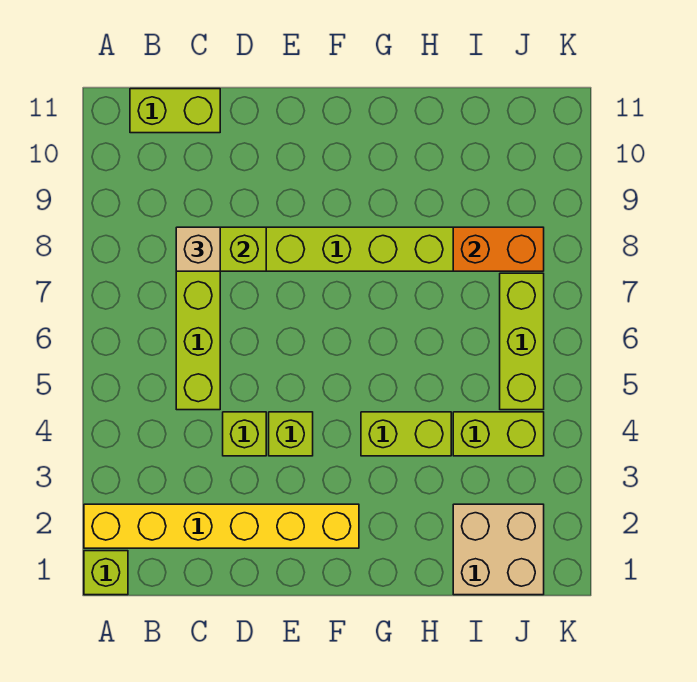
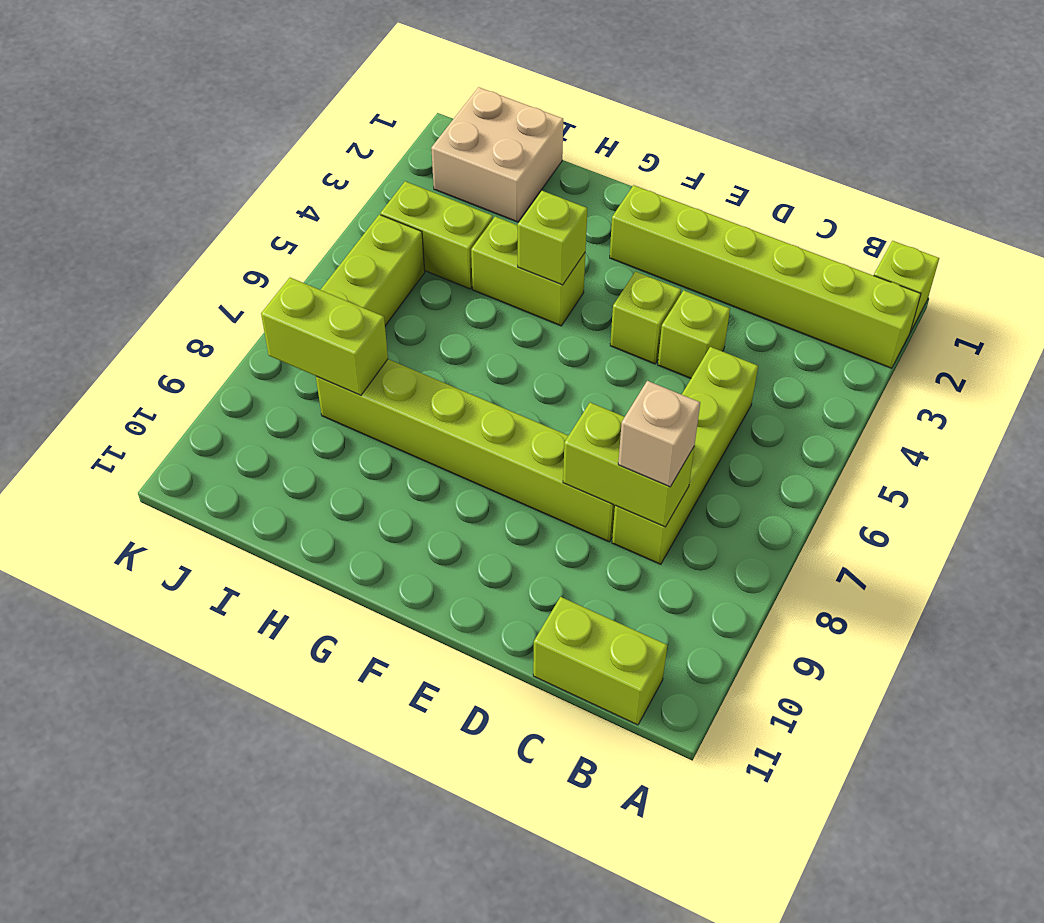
yellow brick A2:F2 level 1 -> lime brick A2:F2 level 1
none -> lime brick G4 level 2
orange brick I8:J8 level 2 -> lime brick I8:J8 level 2

